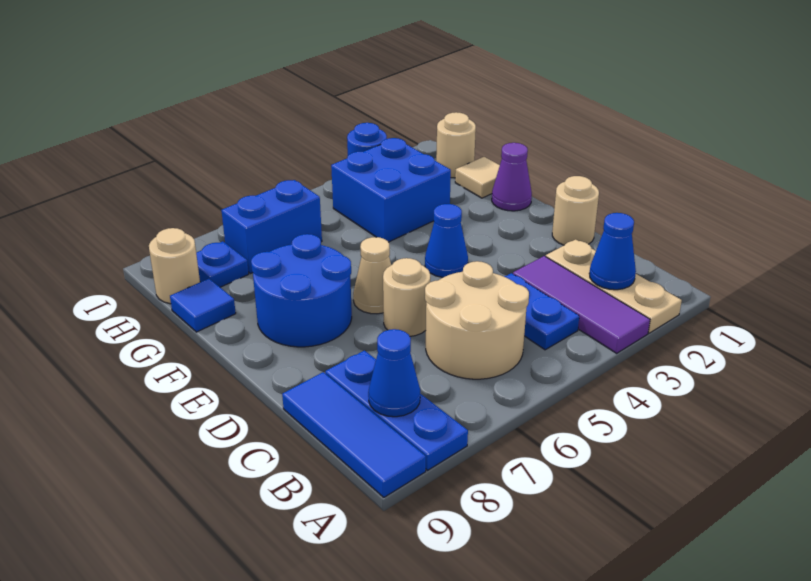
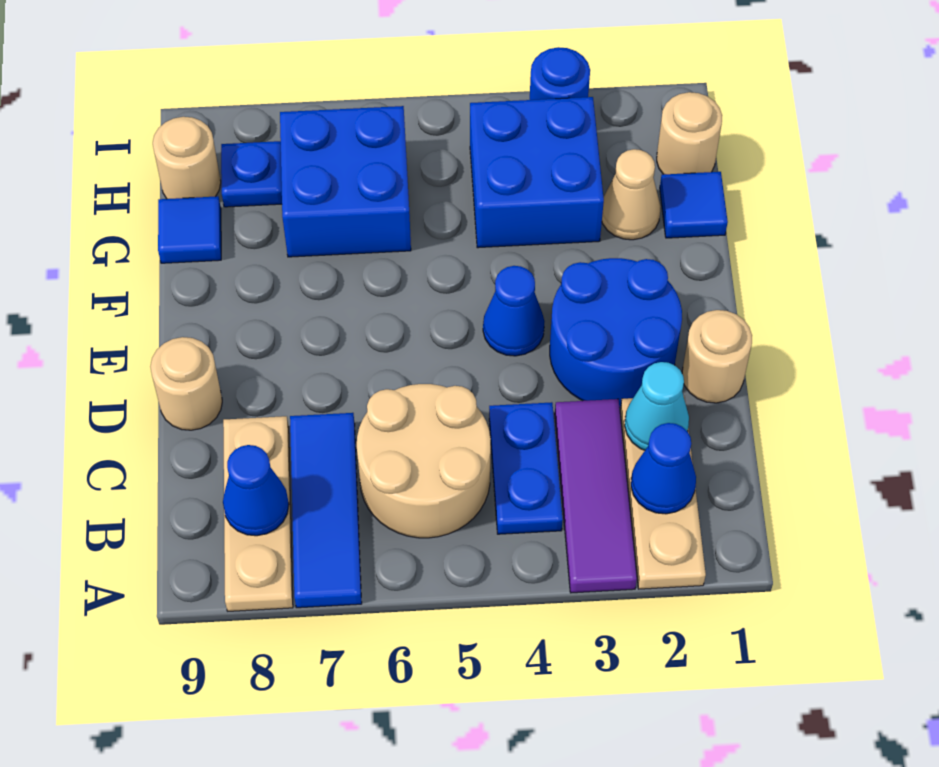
blue plate A8:C8 level 1 -> tan plate A8:C8 level 1
blue tile A9:C9 level 1 -> blue tile A7:C7 level 1
none -> cyan cone C2 level 2
tan round brick D6 level 1 -> tan round brick D9 level 1
tan cone E6 level 1 -> tan cone G2 level 1
blue round brick E7:F8 level 1 -> blue round brick D2:E3 level 1
purple cone F1 level 1 -> none
tan tile G1 level 1 -> blue tile G1 level 1
blue brick H6:H7 level 1 -> blue brick G6:H7 level 1

